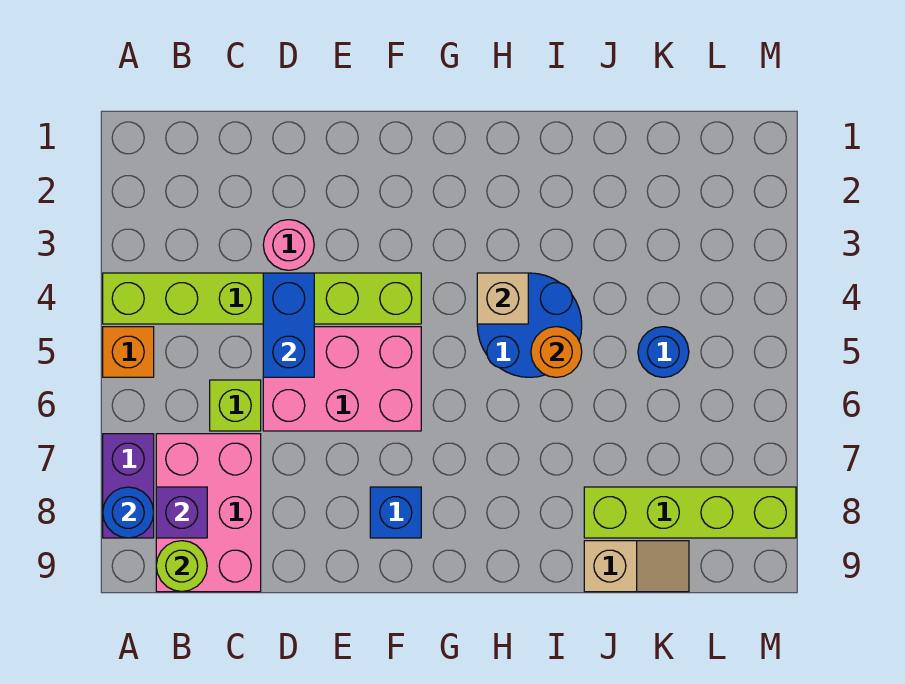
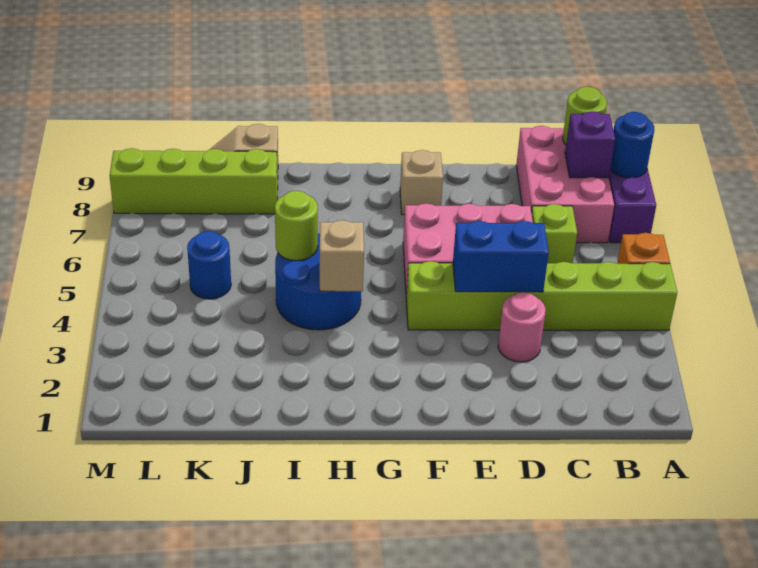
blue brick D4:D5 level 2 -> blue brick D4:E4 level 2
blue brick F8 level 1 -> tan brick F8 level 1
orange round brick I5 level 2 -> lime round brick I5 level 2

